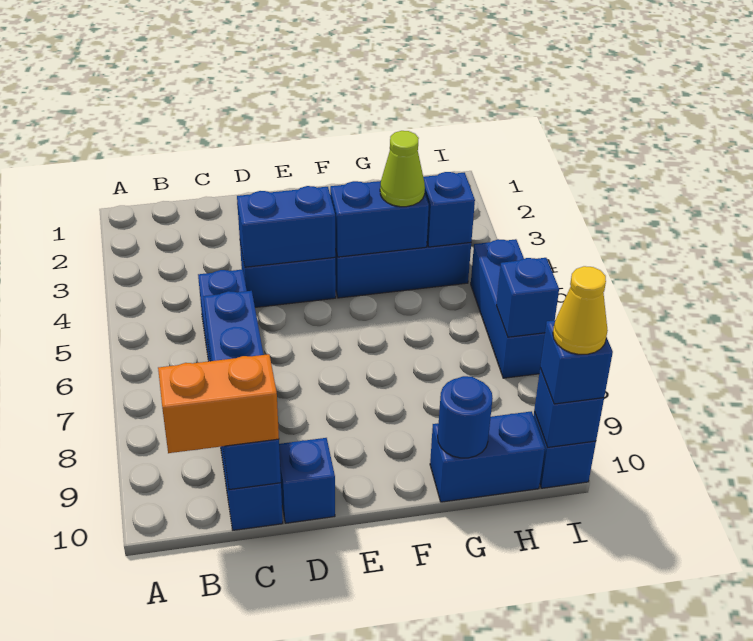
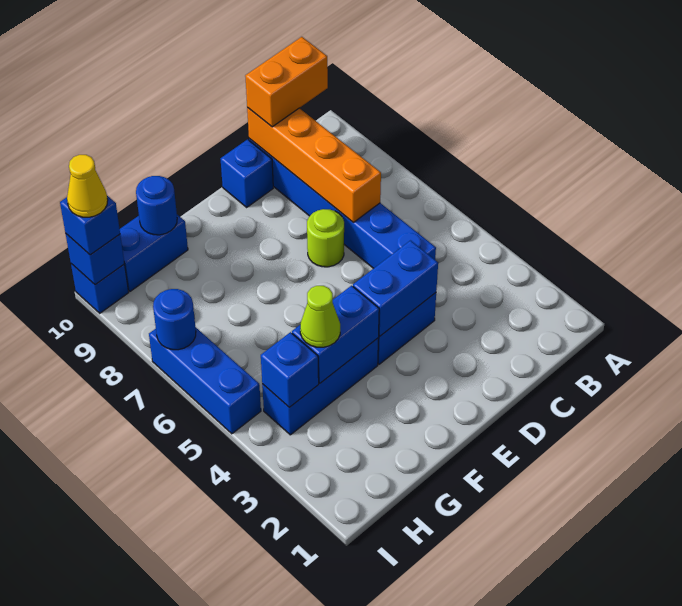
blue brick C7:C10 level 2 -> orange brick C7:C10 level 2
none -> lime round brick D7 level 1
blue brick I7 level 2 -> blue round brick I7 level 2

